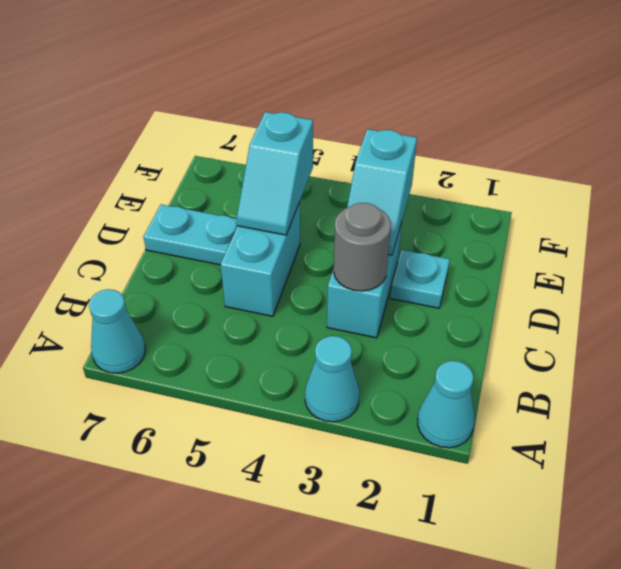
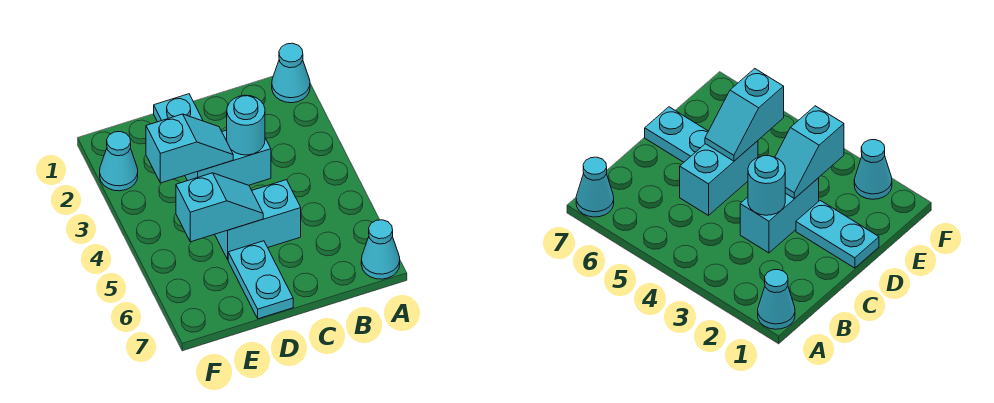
cyan cone A3 level 1 -> cyan cone F2 level 1
grey round brick C3 level 2 -> cyan round brick C3 level 2
cyan plate D2 level 1 -> cyan plate D1:D2 level 1

